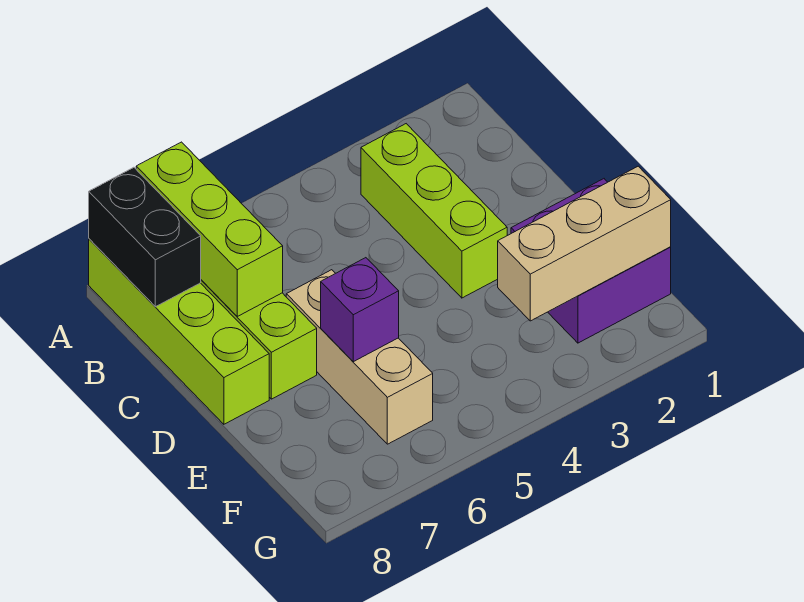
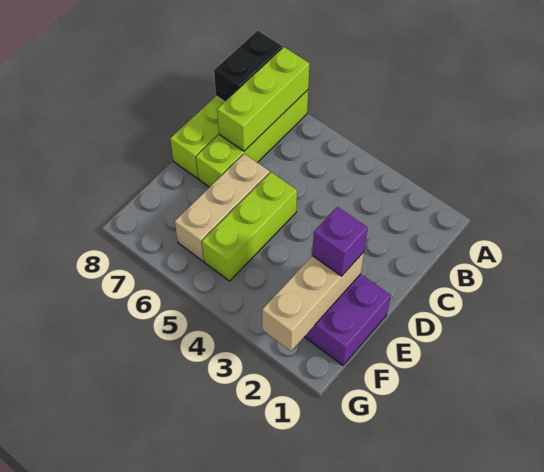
lime brick B3:D3 level 1 -> lime brick D5:F5 level 1
purple brick E6 level 2 -> purple brick E2 level 3
tan brick F1:F3 level 2 -> tan brick E2:G2 level 2

